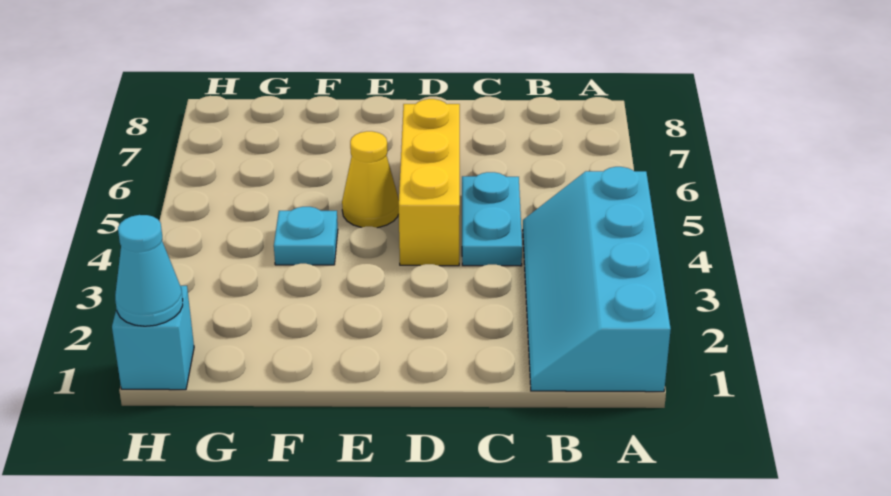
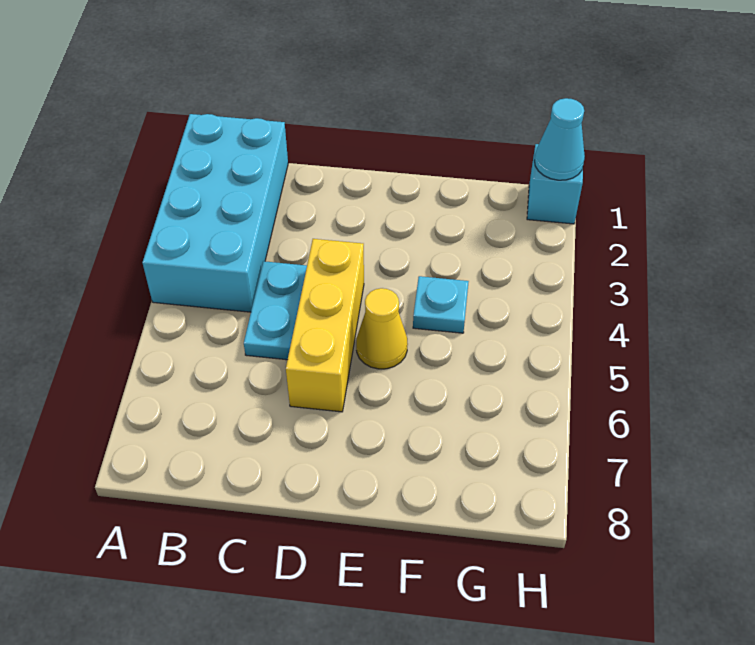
cyan slope A1:B4 level 1 top A -> cyan brick A1:B4 level 1

